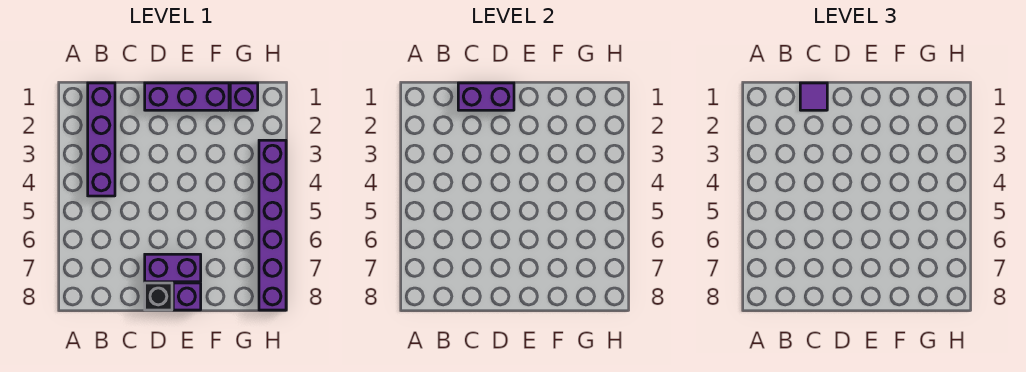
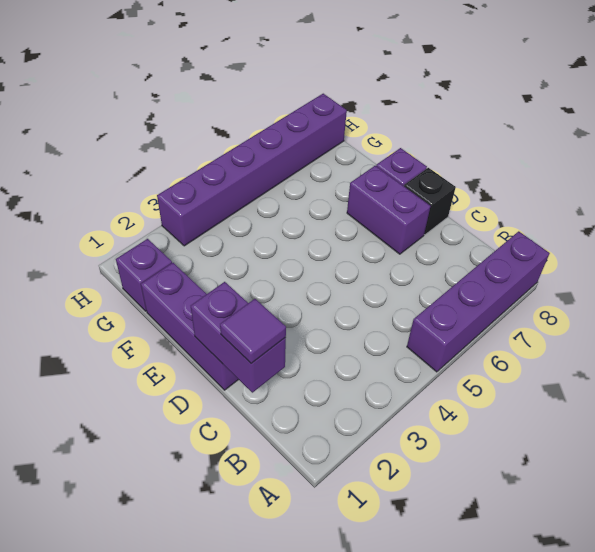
purple brick B1:B4 level 1 -> purple brick A5:A8 level 1

